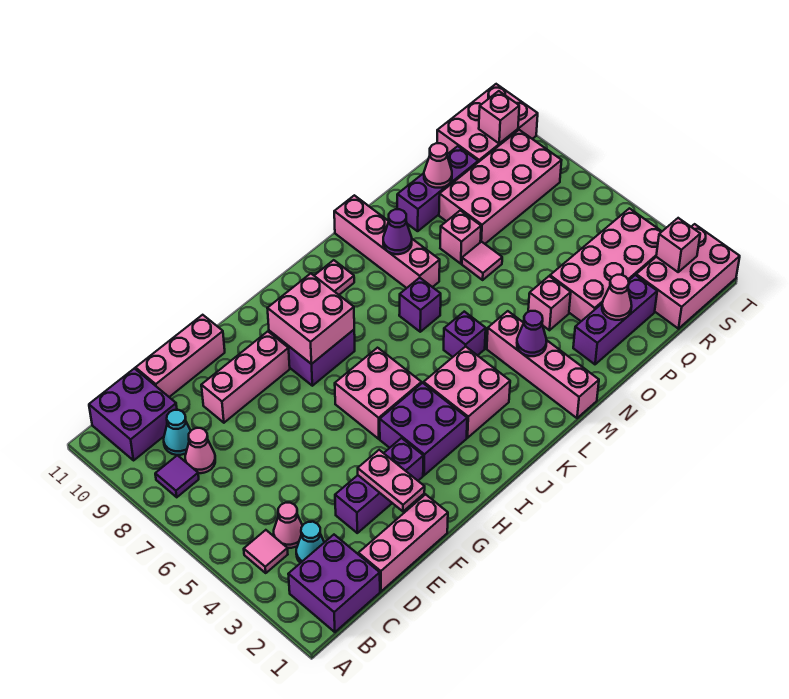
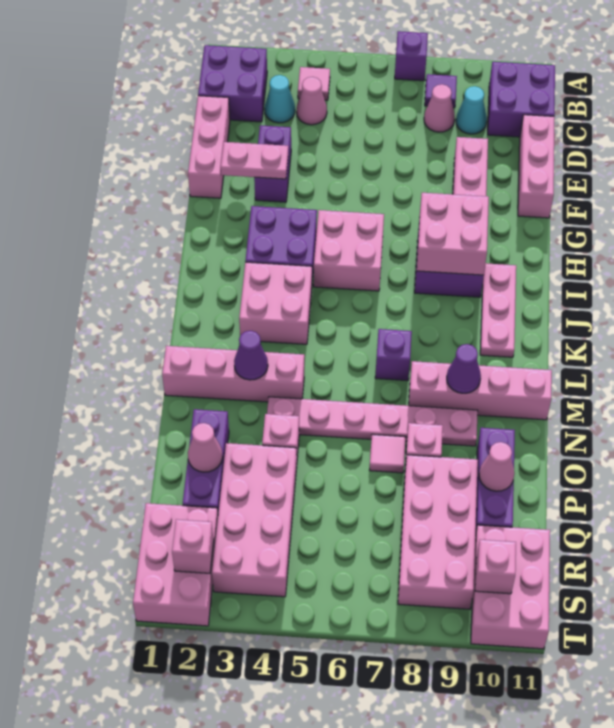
purple brick E3:G3 level 1 -> purple brick E3:F3 level 1
purple brick L5 level 1 -> purple brick A7 level 1
none -> pink plate N4:N9 level 1

